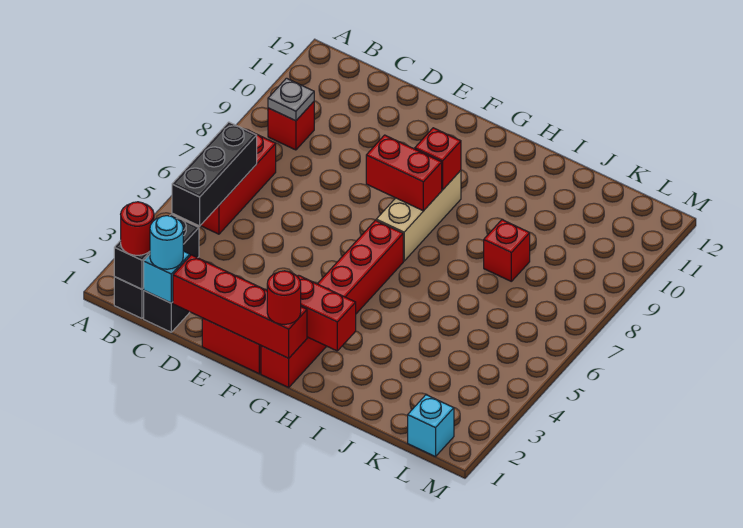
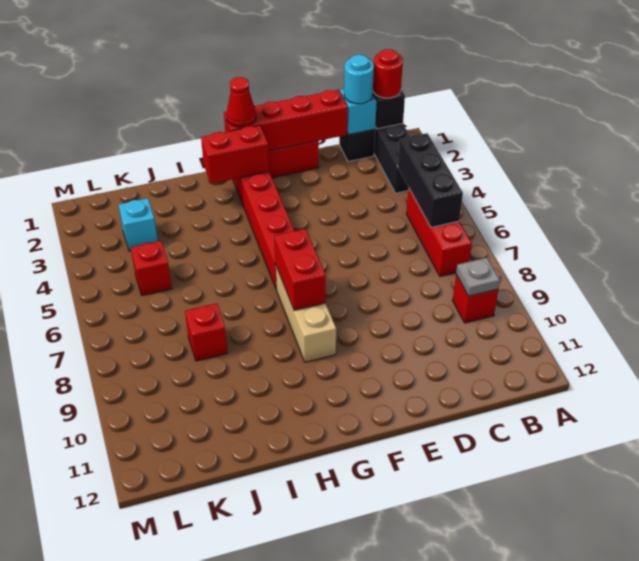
red brick F8:G8 level 2 -> red brick G7:G8 level 2
red round brick G1 level 3 -> red cone G1 level 3
red brick G9 level 2 -> red brick K5 level 1
cyan brick L1 level 1 -> cyan brick K3 level 1

